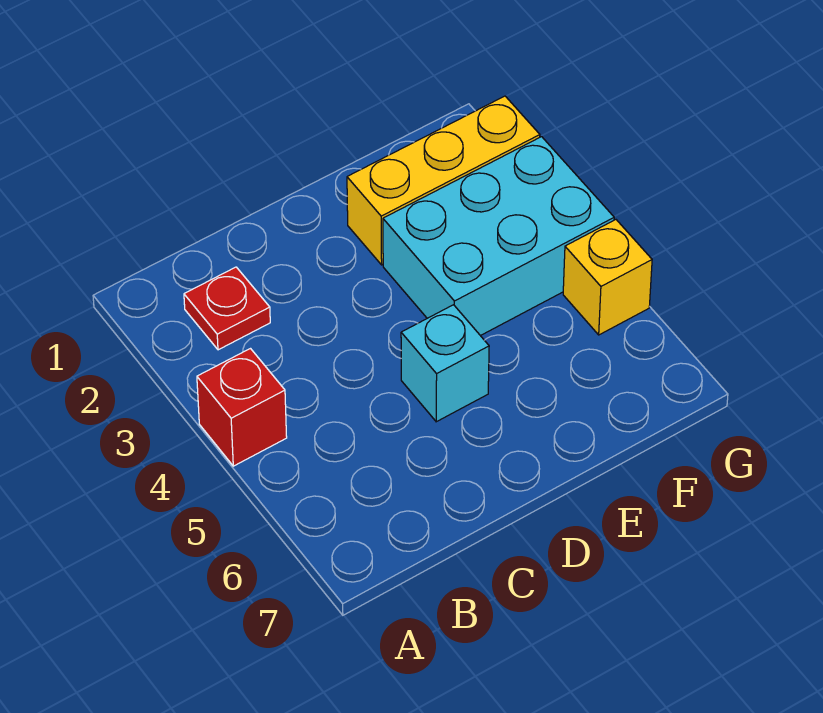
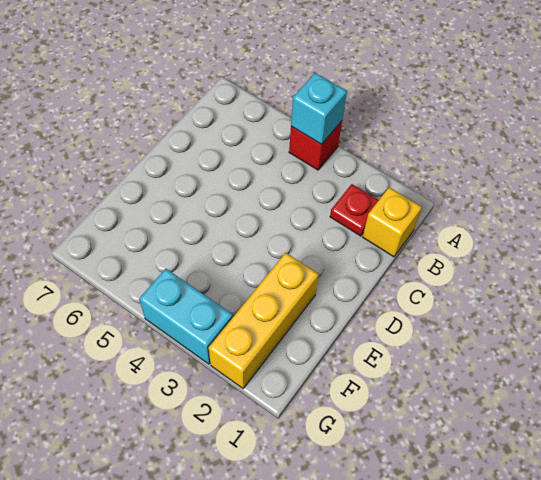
cyan brick D5 level 1 -> cyan brick A4 level 2
cyan brick E3:G4 level 1 -> cyan brick G3:G4 level 1
yellow brick G5 level 1 -> yellow brick B1 level 1

